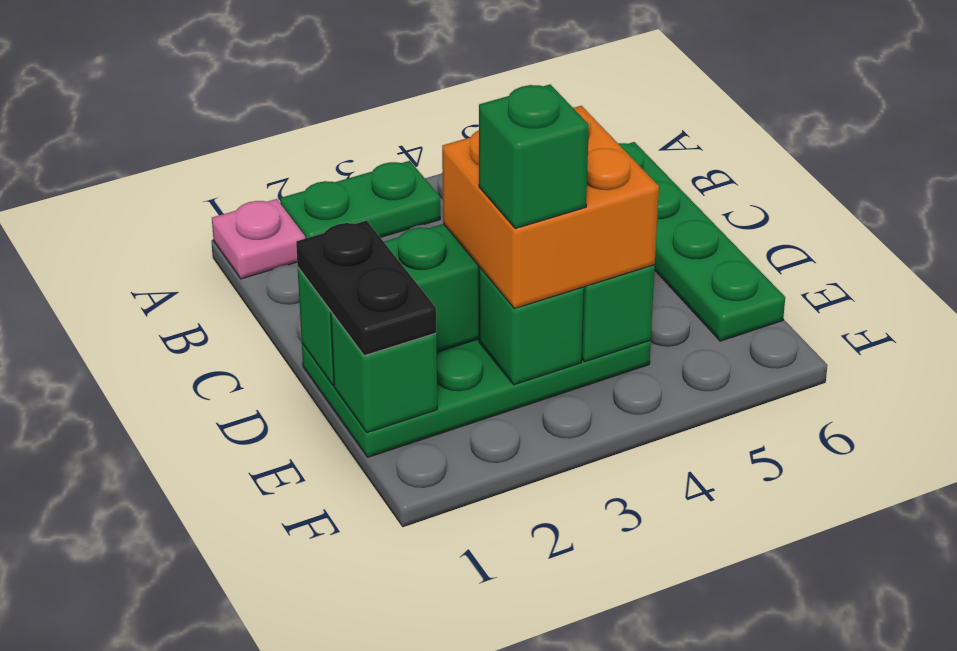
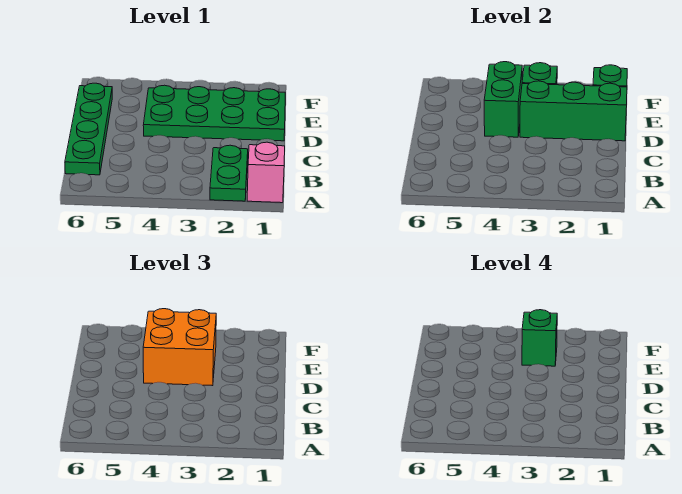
pink plate A1 level 1 -> pink brick A1 level 1
green plate A2:A3 level 1 -> green plate A2:B2 level 1
black plate D1:E1 level 3 -> none

